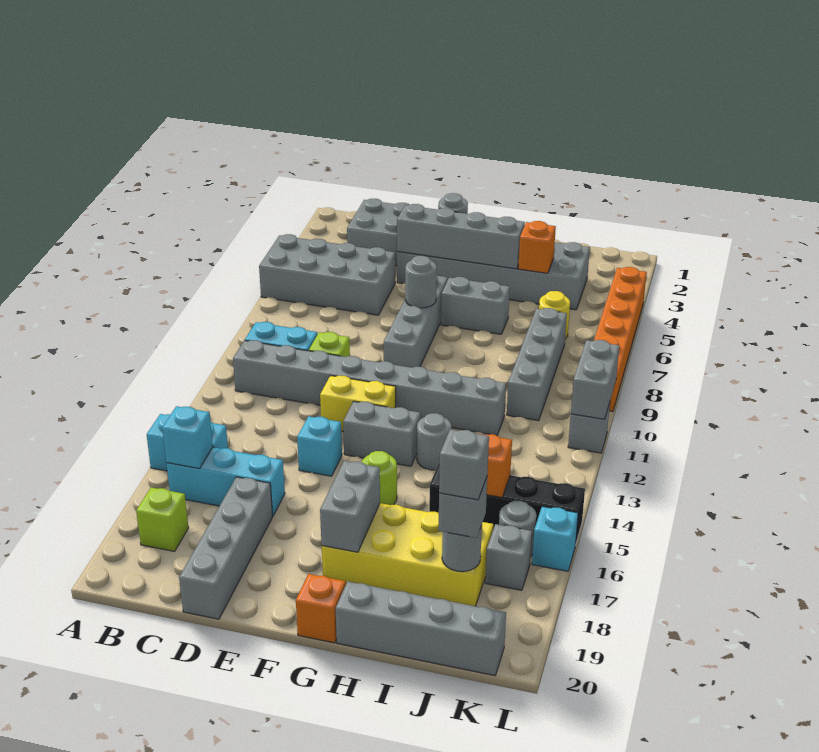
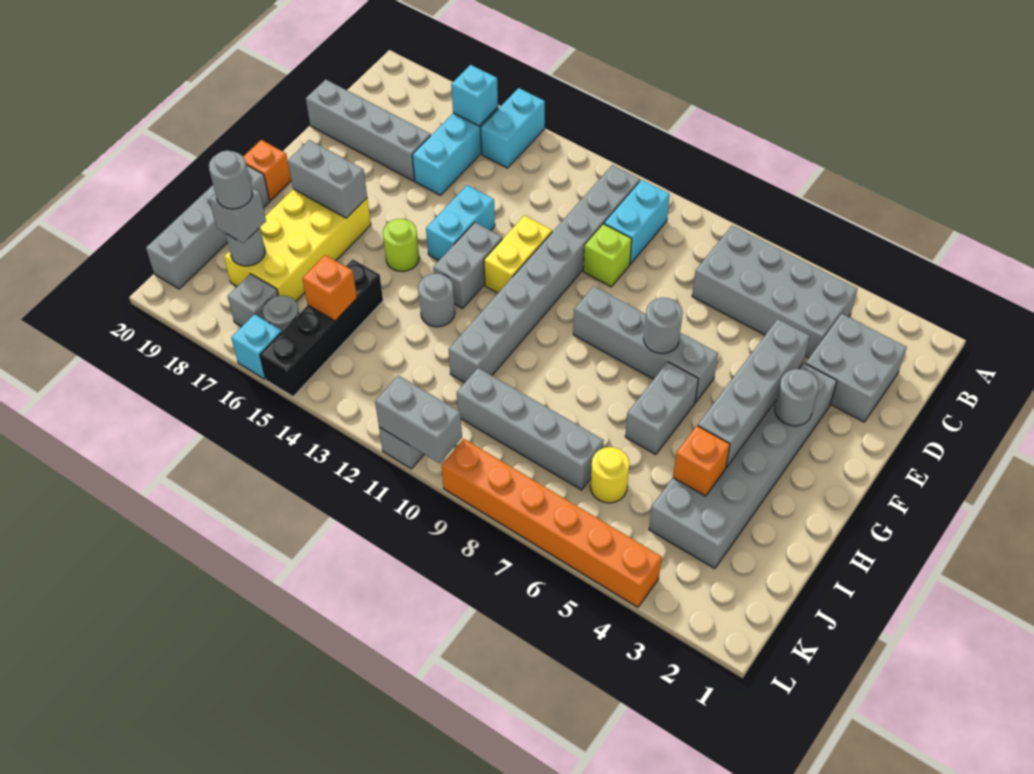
grey brick A5:D6 level 1 -> grey brick B4:C7 level 1
lime brick B18 level 1 -> none
cyan brick E14 level 1 -> cyan brick E14:F14 level 1
grey brick J18 level 4 -> grey round brick J18 level 4

